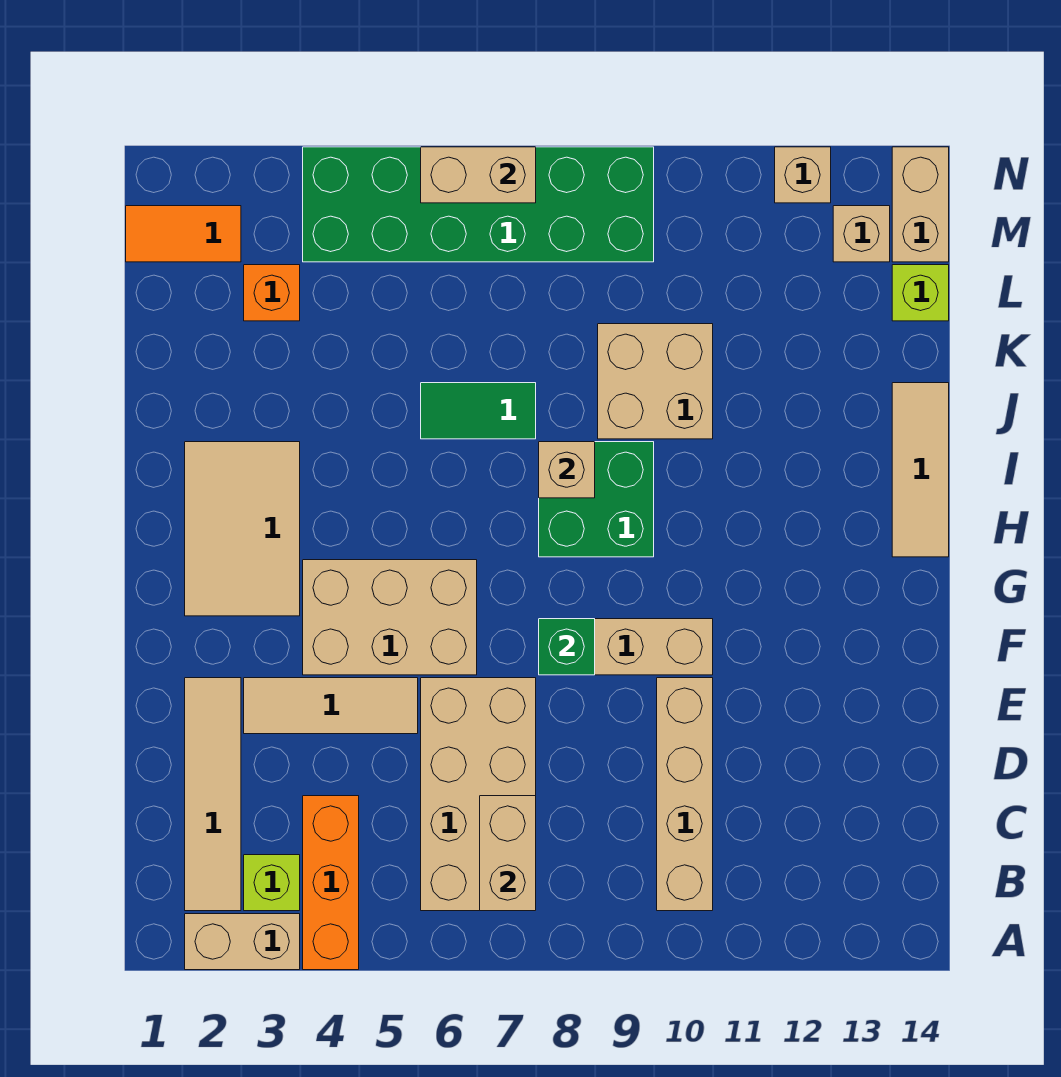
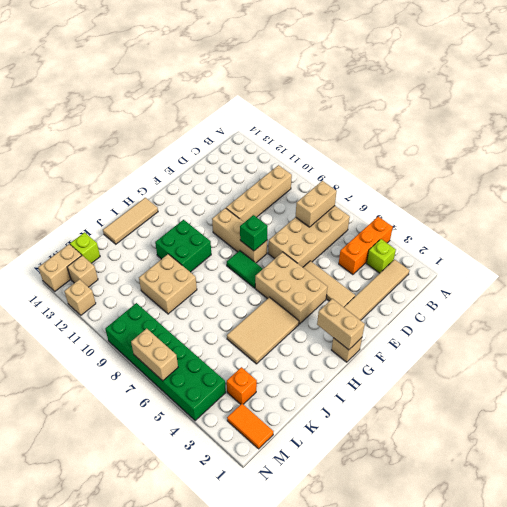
tan brick A2:A3 level 1 -> tan brick G1:G2 level 2
tan tile G2:I3 level 1 -> tan tile H4:J5 level 1
green brick H8:I9 level 1 -> green brick H10:I11 level 1
tan brick I8 level 2 -> tan brick G1 level 1
green tile J6:J7 level 1 -> green tile G7:G8 level 1

